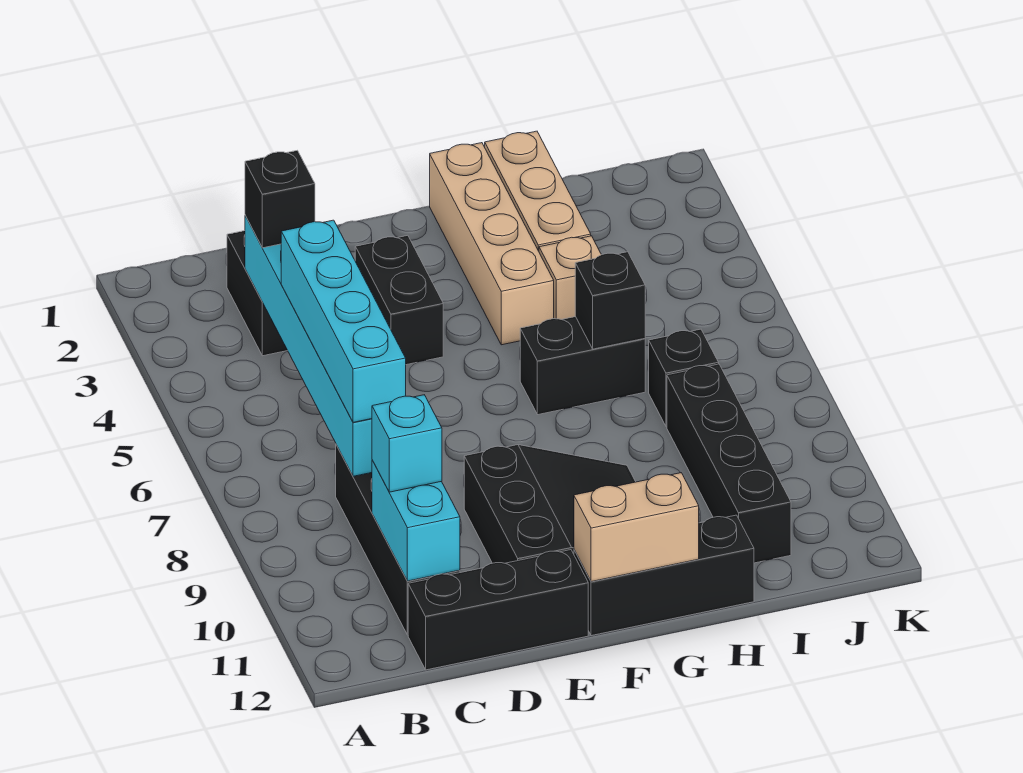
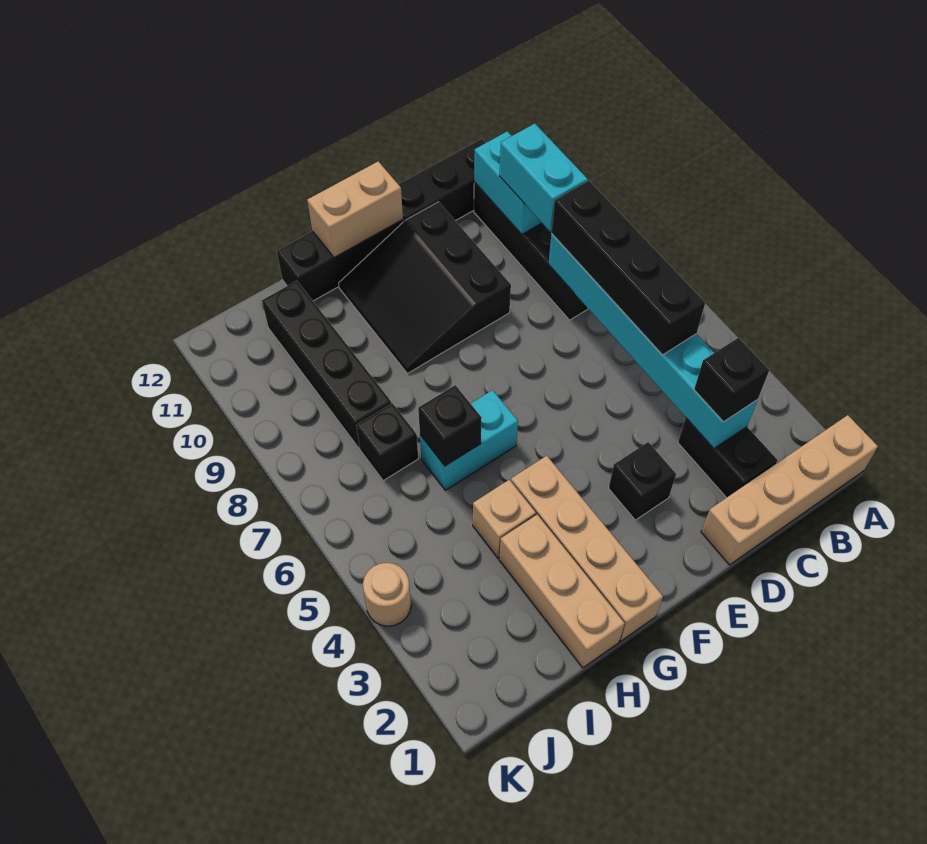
none -> tan brick A1:D1 level 1
cyan brick C5:C8 level 3 -> black brick C5:C8 level 3
cyan brick C10 level 3 -> cyan brick C9:C10 level 3
black brick E3:E4 level 1 -> black brick E3 level 1
black brick G6:H6 level 1 -> cyan brick G6:H6 level 1
none -> tan round brick K4 level 1

